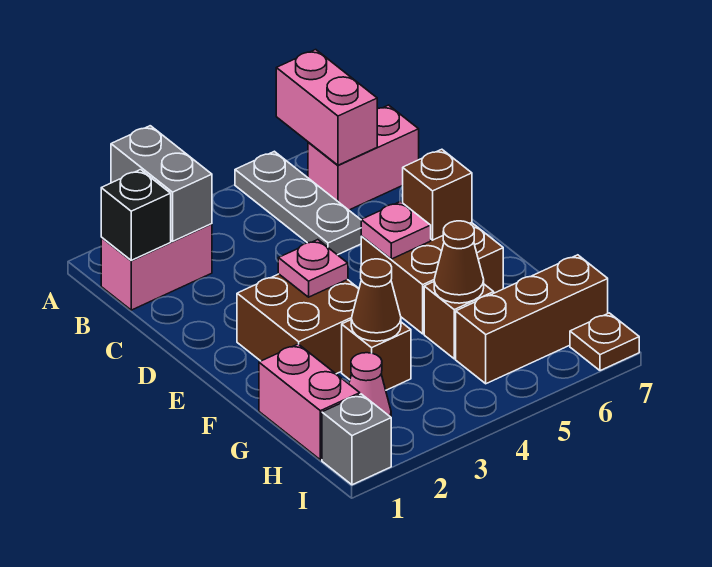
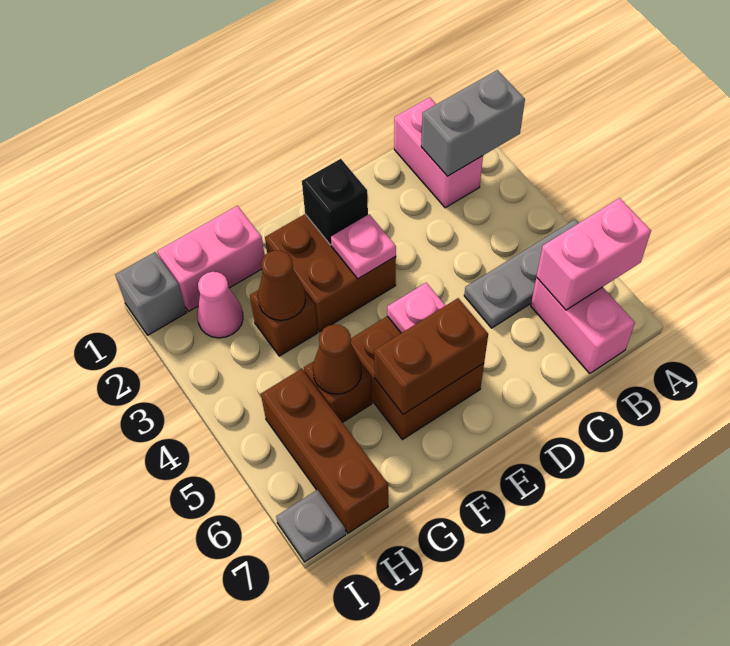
black brick B1 level 2 -> black brick E2 level 2
brown brick E6 level 2 -> brown brick E6:F6 level 2
brown plate I7 level 1 -> grey plate I7 level 1

